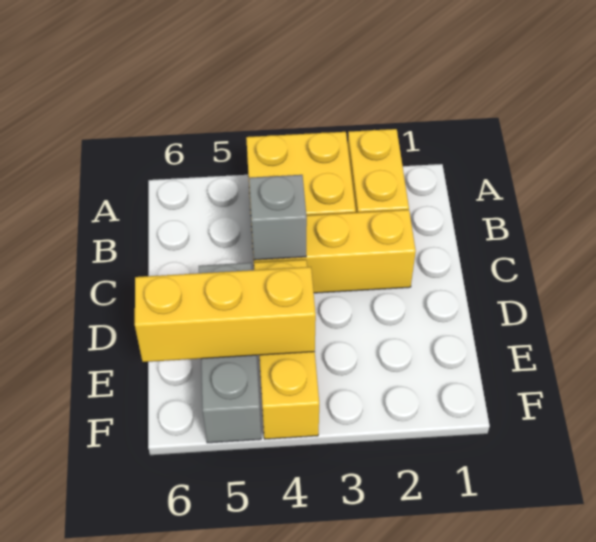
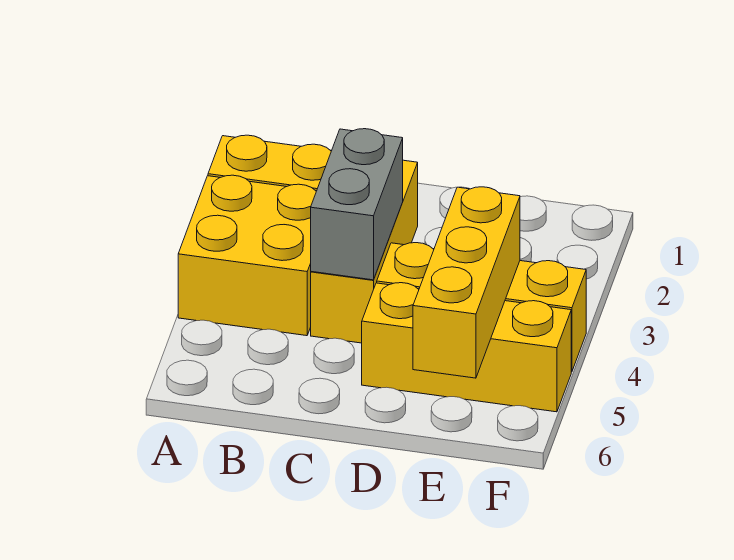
grey brick C4 level 2 -> grey brick C3:C4 level 2
grey brick D5:F5 level 1 -> yellow brick D5:F5 level 1

